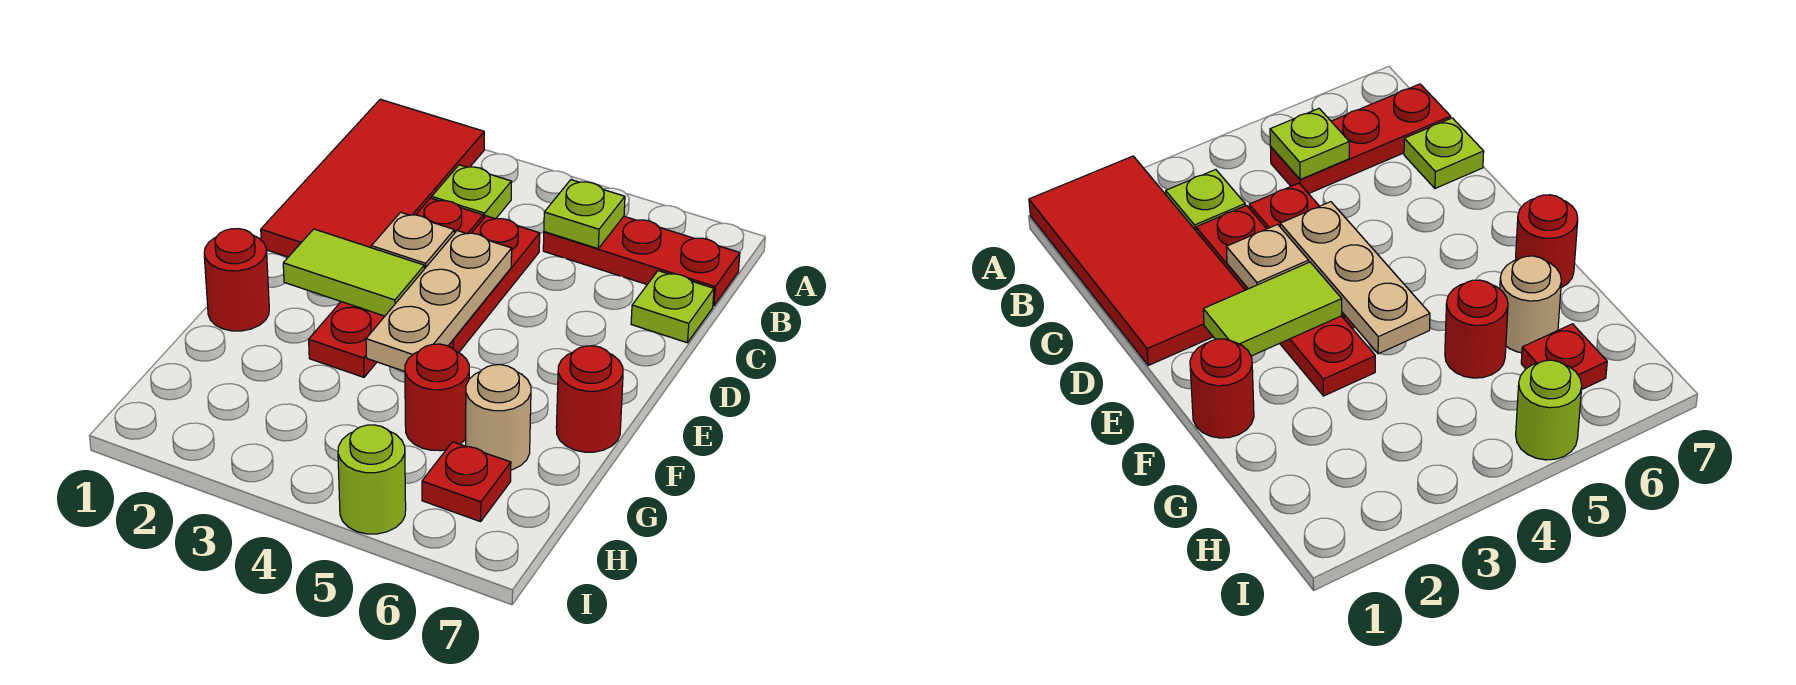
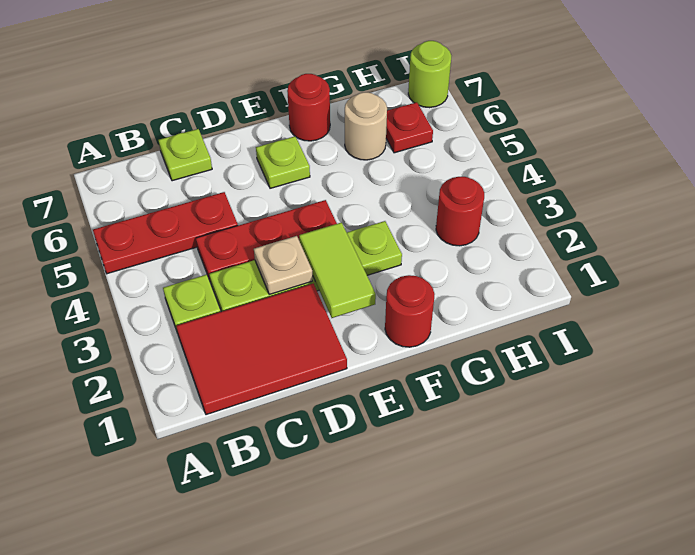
red tile A1:D2 level 1 -> red tile B1:D2 level 1
red plate B5:B7 level 1 -> red plate A5:C5 level 1
lime plate B5 level 2 -> lime plate E6 level 1
red plate C3:F3 level 1 -> lime plate C3:F3 level 1
tan plate D4:F4 level 2 -> none
red round brick G5 level 1 -> red round brick H3 level 1
lime round brick I5 level 1 -> lime round brick I7 level 1

